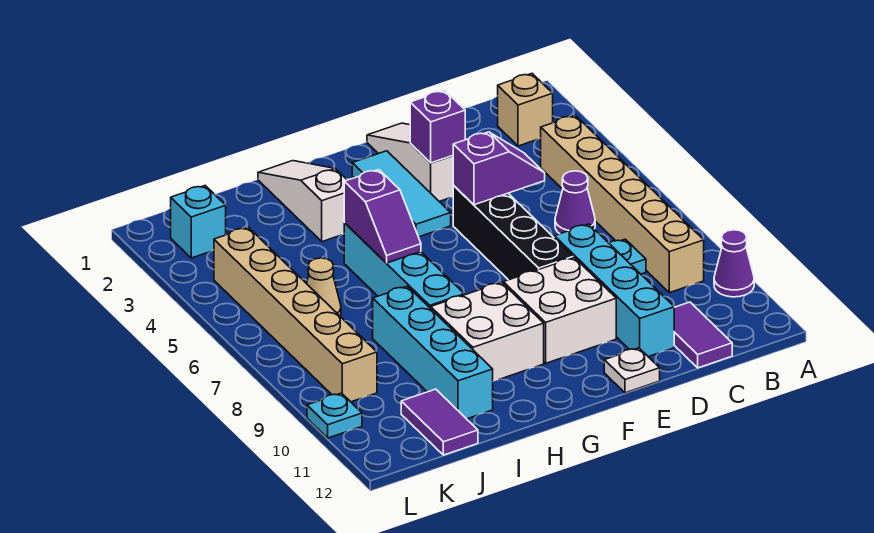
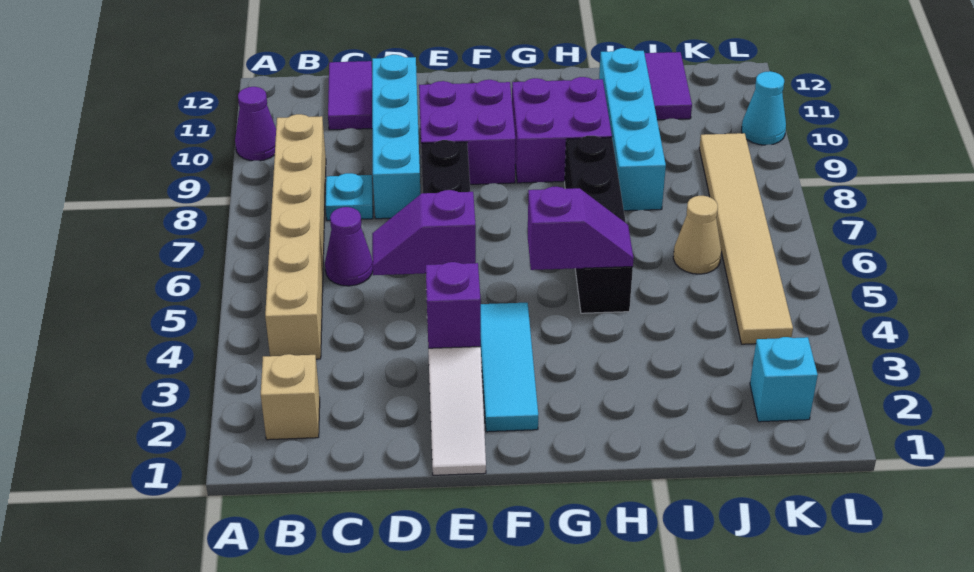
white brick E9:F10 level 1 -> purple brick E9:F10 level 1
white plate E12 level 1 -> none
white brick G9:H10 level 1 -> purple brick G9:H10 level 1
white slope H1:H3 level 1 top 3 -> none
cyan brick H5:H8 level 1 -> black brick H5:H8 level 1
purple slope H5:H6 level 2 top 5 -> purple slope G5:H5 level 2 top G
tan brick K4:K9 level 1 -> tan tile K4:K9 level 1
cyan plate L10 level 1 -> cyan cone L10 level 1

